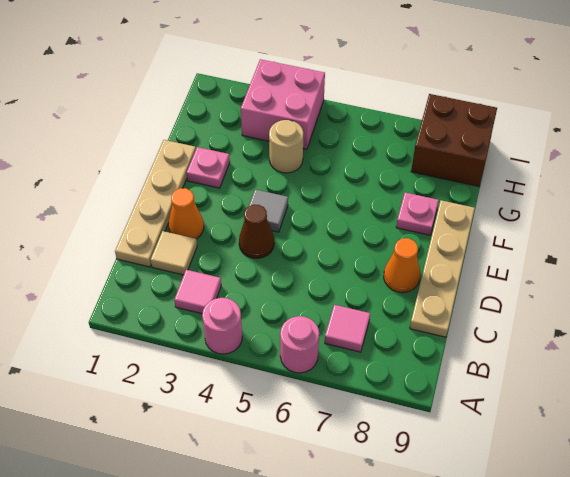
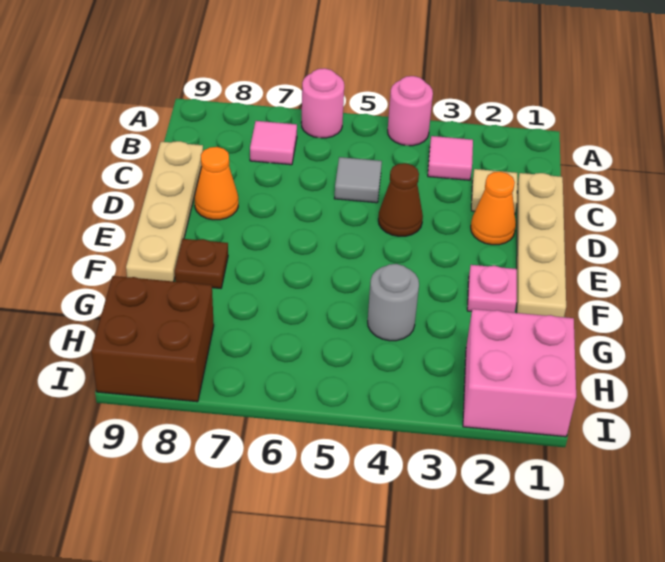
grey tile E4 level 1 -> grey tile C5 level 1
pink plate F8 level 1 -> brown plate F8 level 1
tan round brick G4 level 1 -> grey round brick G4 level 1
pink brick H3:I4 level 1 -> pink brick H1:I2 level 1

